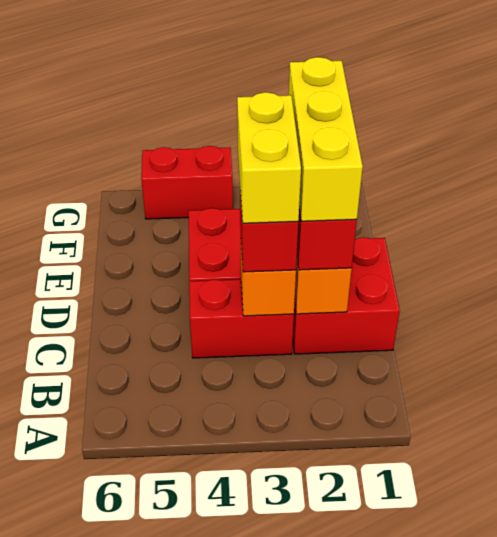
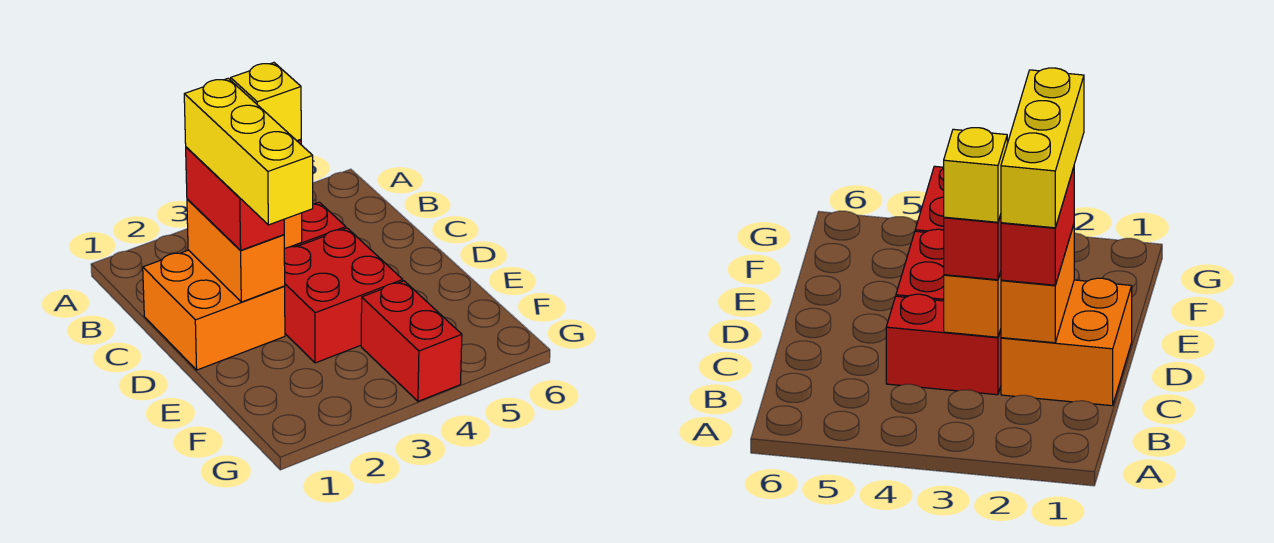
red brick C1:D2 level 1 -> orange brick C1:D2 level 1
yellow brick C3:D3 level 4 -> yellow brick C3 level 4
red brick G4:G5 level 1 -> red brick F4:G4 level 1

